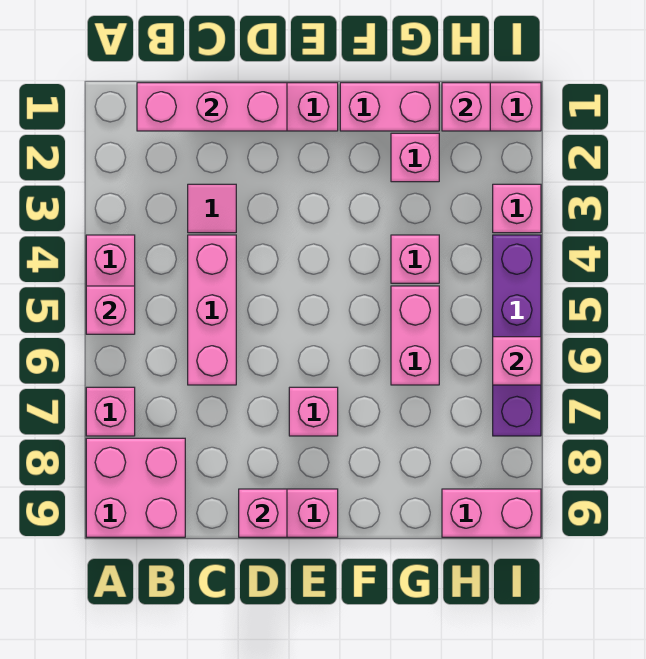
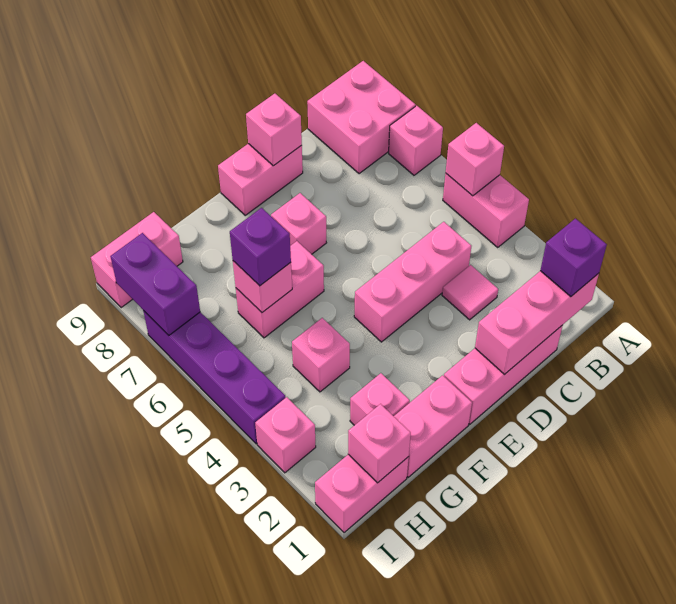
none -> purple brick B1 level 3
pink brick C4:C6 level 1 -> pink brick C4:E4 level 1
pink brick G5:G6 level 1 -> pink brick F6:G6 level 1
none -> purple brick G6 level 3
pink brick I6 level 2 -> pink brick G6 level 2
none -> purple brick I7:I8 level 2

